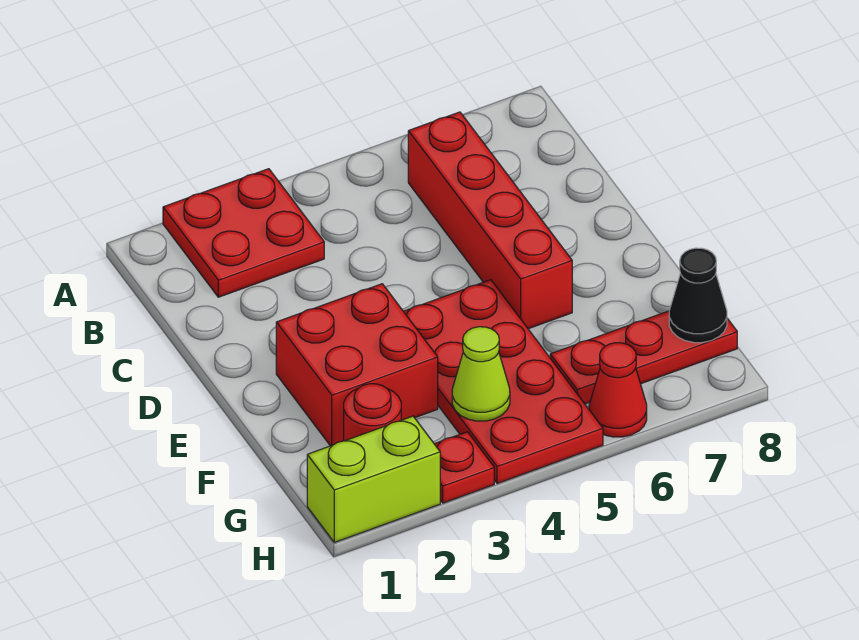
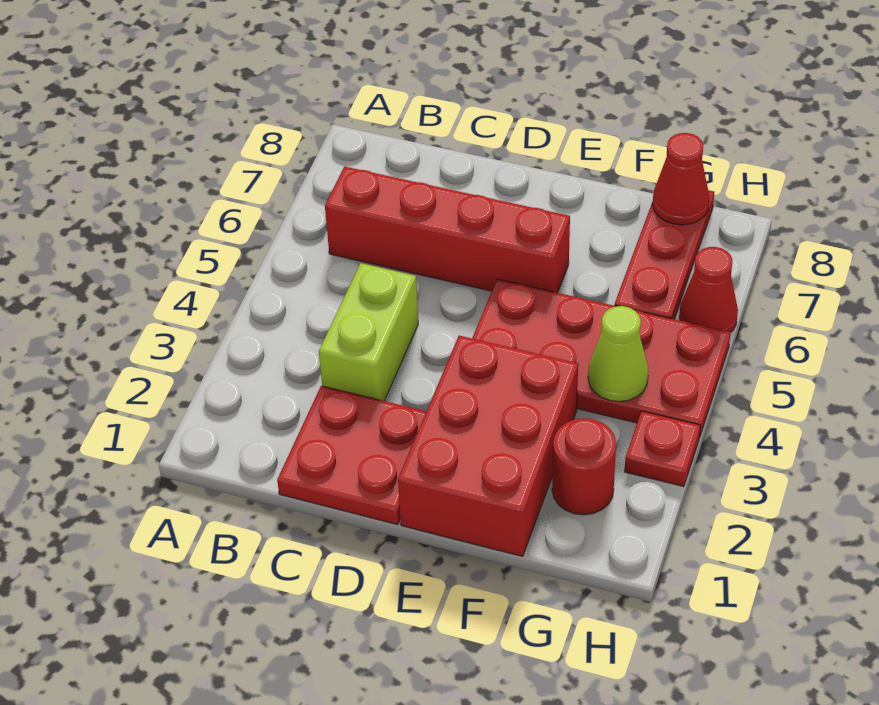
red plate A2:B3 level 1 -> red plate C1:D2 level 1
red brick E2:F3 level 1 -> red brick E1:F3 level 1
black cone G8 level 2 -> red cone G8 level 2
lime brick H1:H2 level 1 -> lime brick C3:C4 level 1

